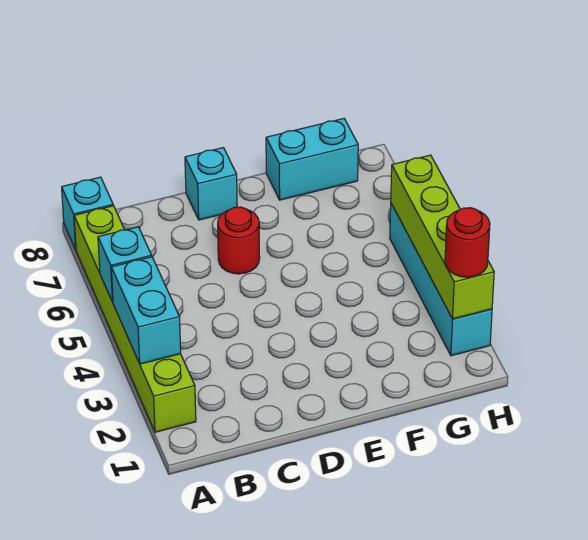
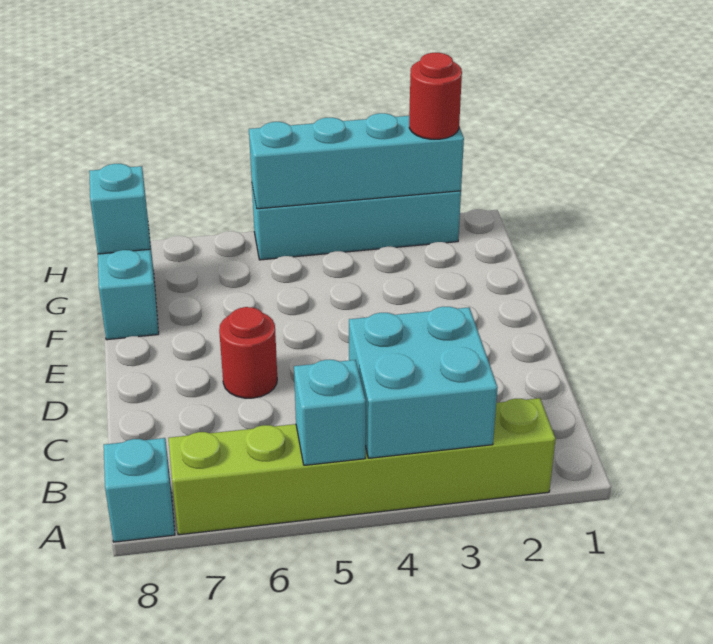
cyan brick A3:A4 level 2 -> cyan brick A3:B4 level 2
cyan brick D8 level 1 -> cyan brick G8 level 2
lime brick H2:H5 level 2 -> cyan brick H2:H5 level 2

